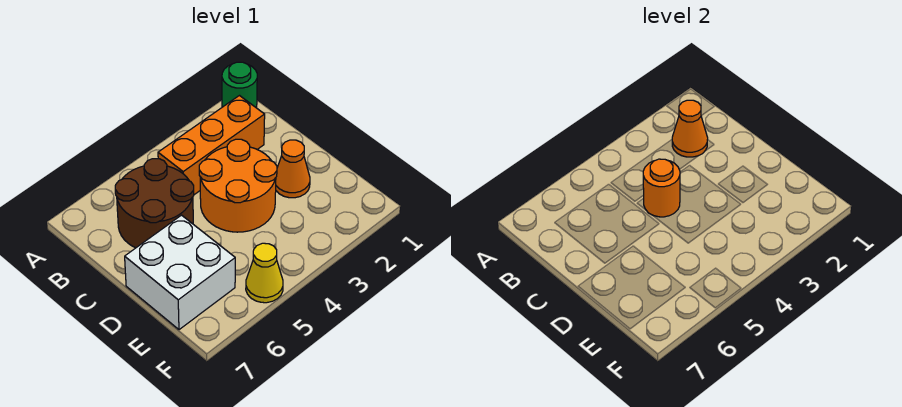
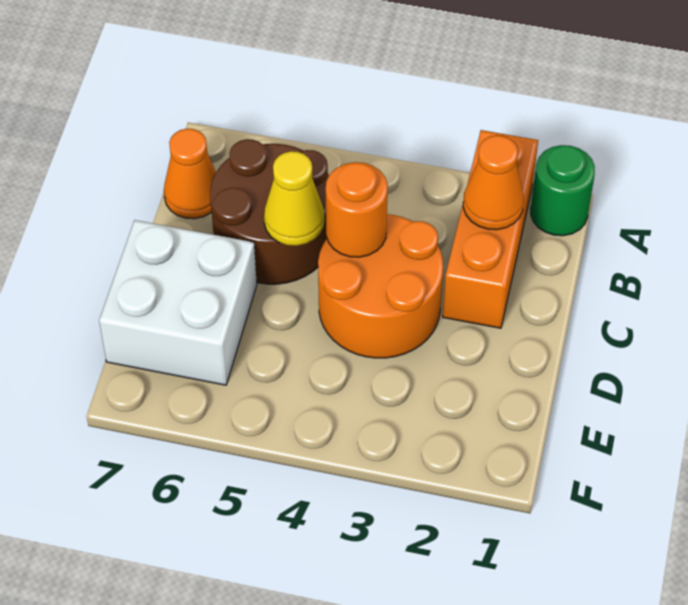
orange brick B2:B4 level 1 -> orange brick A2:C2 level 1
orange cone D2 level 1 -> orange cone B7 level 1
yellow cone F5 level 1 -> yellow cone C5 level 2

